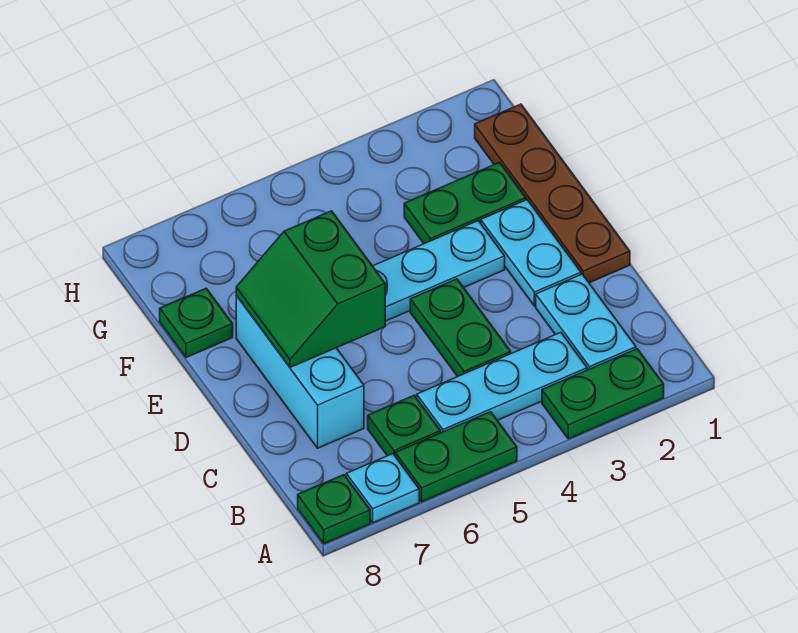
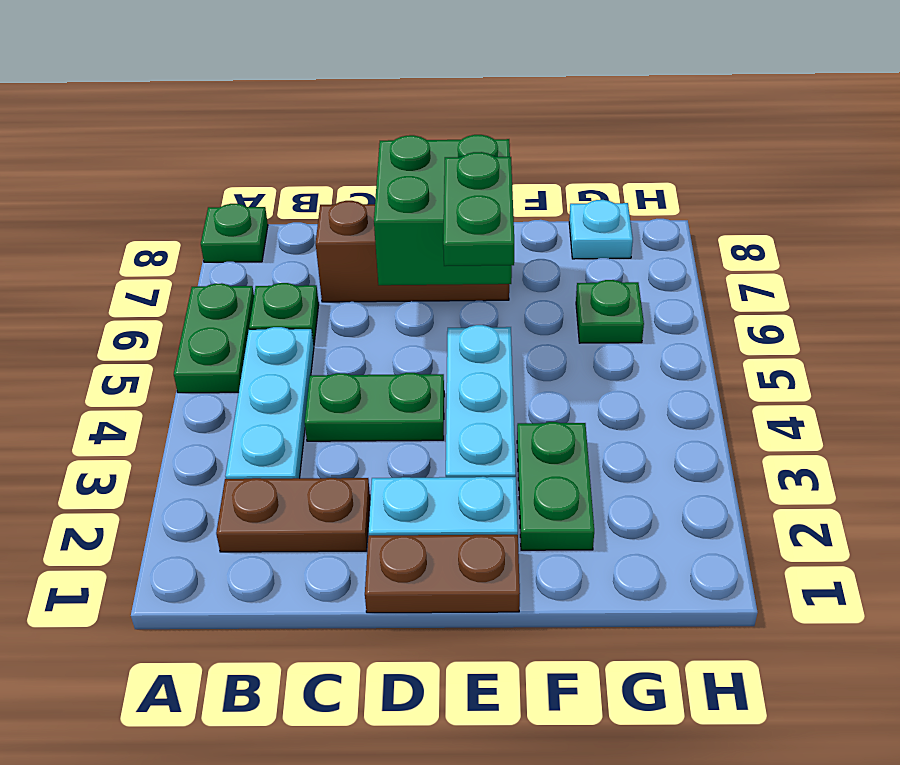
green plate A2:A3 level 1 -> green plate E5:E6 level 3
cyan plate A7 level 1 -> cyan plate G8 level 1
cyan plate B2:C2 level 1 -> brown plate B2:C2 level 1
cyan brick C7:E7 level 1 -> brown brick C7:E7 level 1
brown plate D1:G1 level 1 -> brown plate D1:E1 level 1
green slope D6:E7 level 2 top 6 -> green brick D6:E7 level 2
green plate F8 level 1 -> green plate G6 level 1

